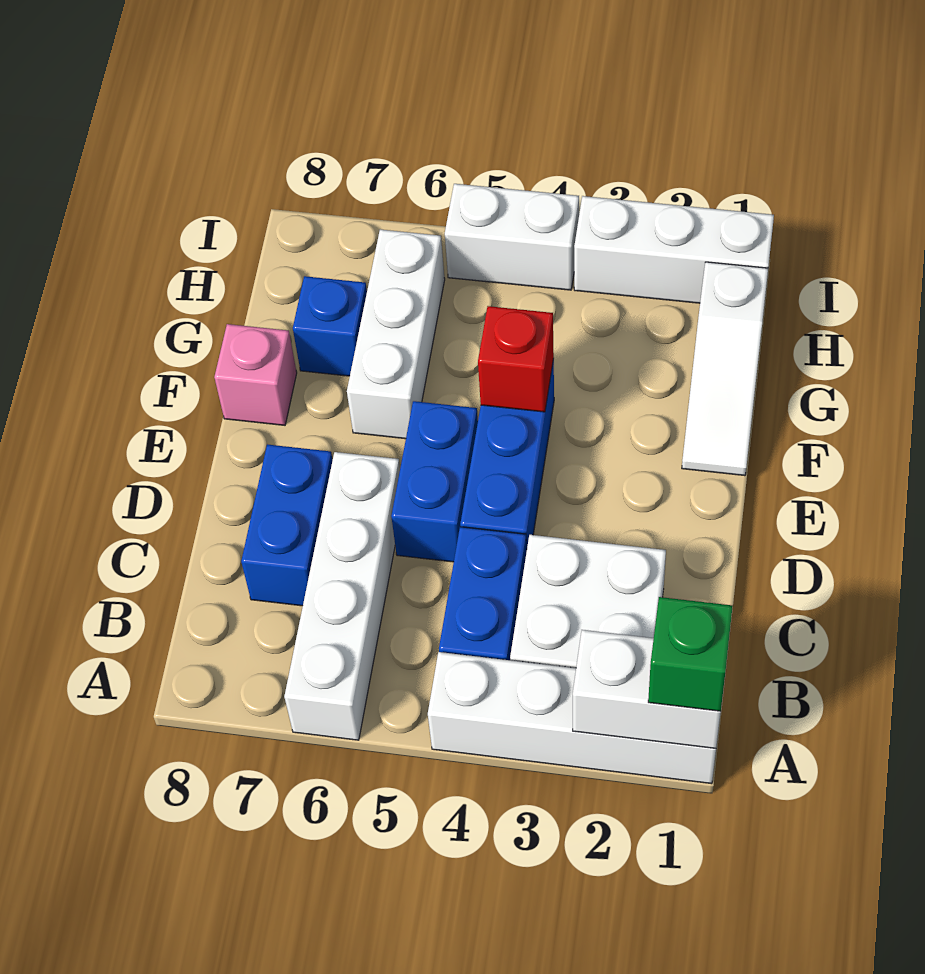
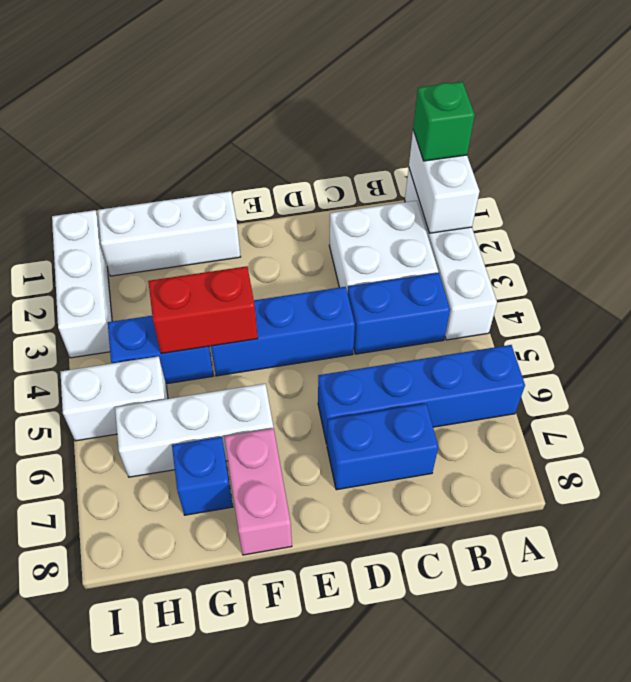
white brick A6:D6 level 1 -> blue brick A6:D6 level 1
blue brick D5:E5 level 1 -> blue brick G4:H4 level 1
white slope F1:H1 level 1 top H -> white brick F1:H1 level 1
red brick F4 level 2 -> red brick F4:G4 level 2
pink brick F8 level 1 -> pink brick F7:F8 level 1
white brick I4:I5 level 1 -> white brick H5:I5 level 1

